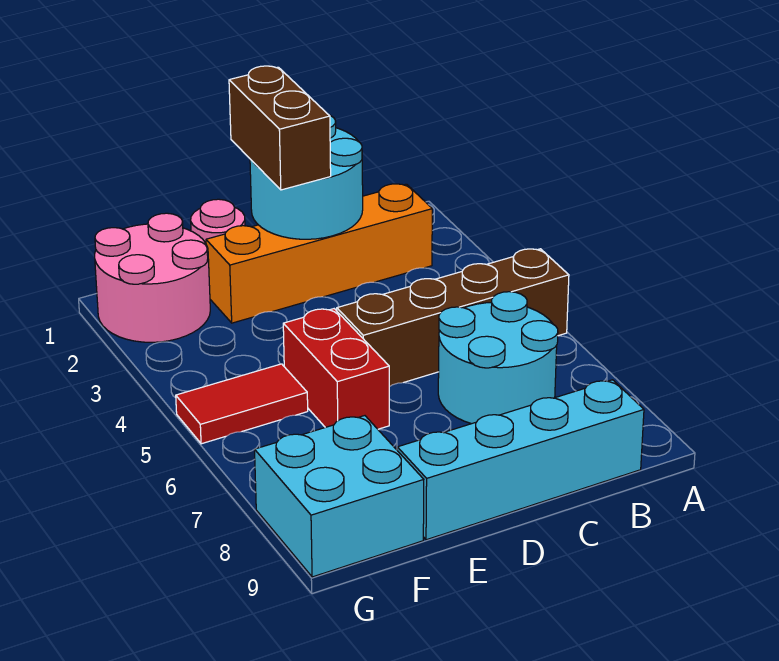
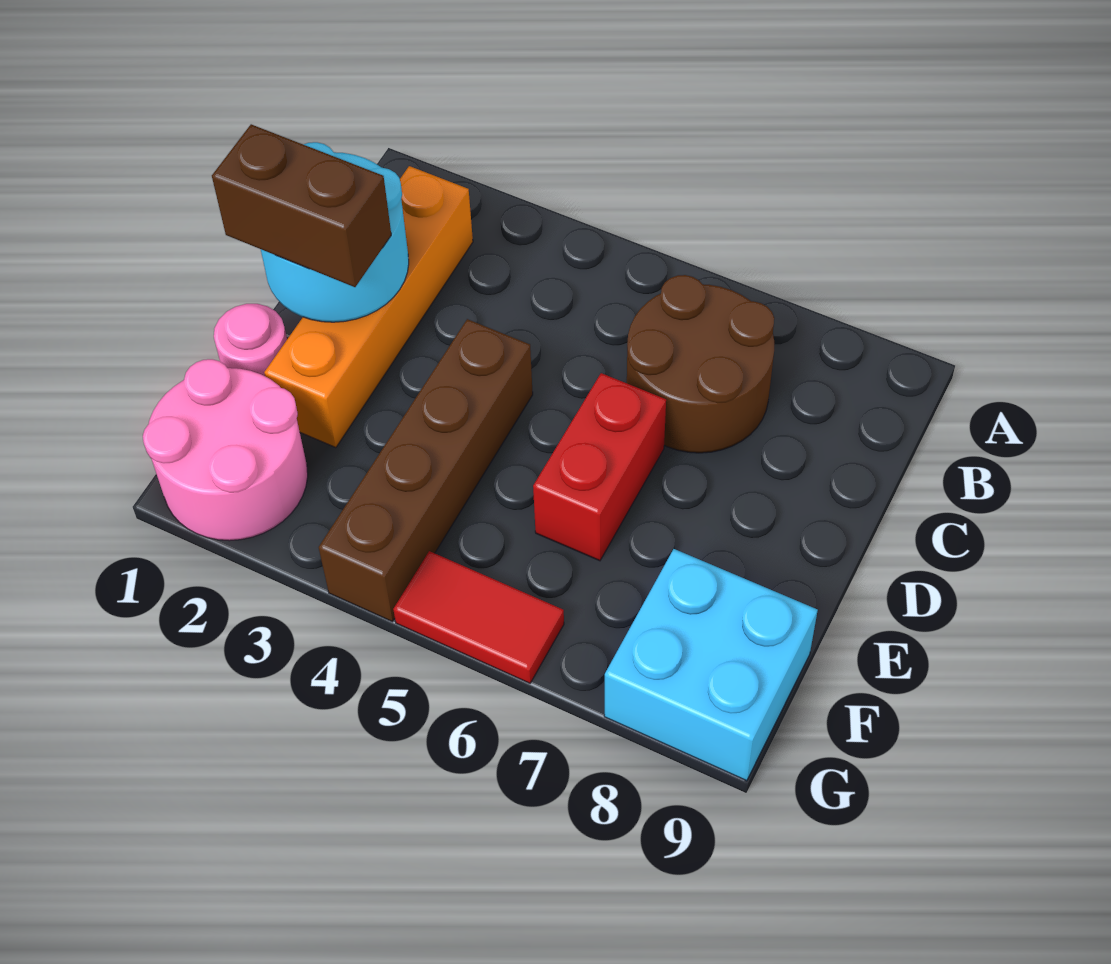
brown brick A5:D5 level 1 -> brown brick D4:G4 level 1
cyan round brick B6:C7 level 1 -> brown round brick B6:C7 level 1
cyan brick B9:E9 level 1 -> none
red brick E5:E6 level 1 -> red brick D6:E6 level 1
red tile F5:G5 level 1 -> red tile G5:G6 level 1

